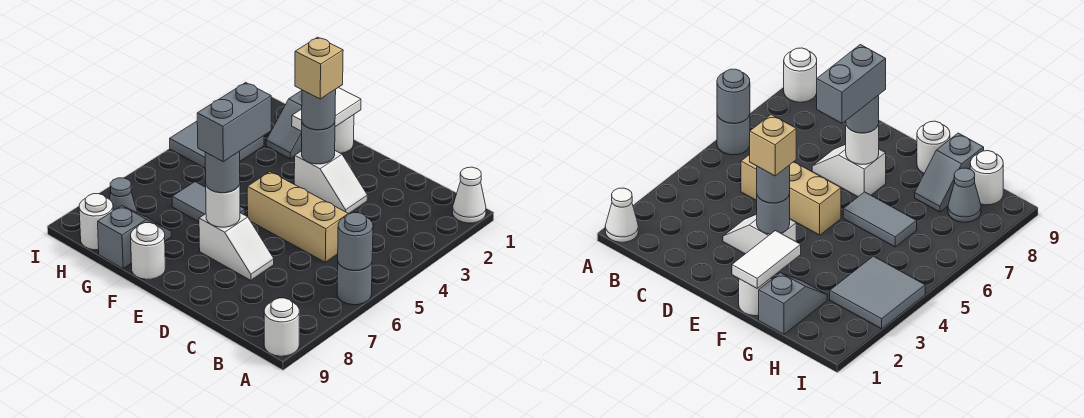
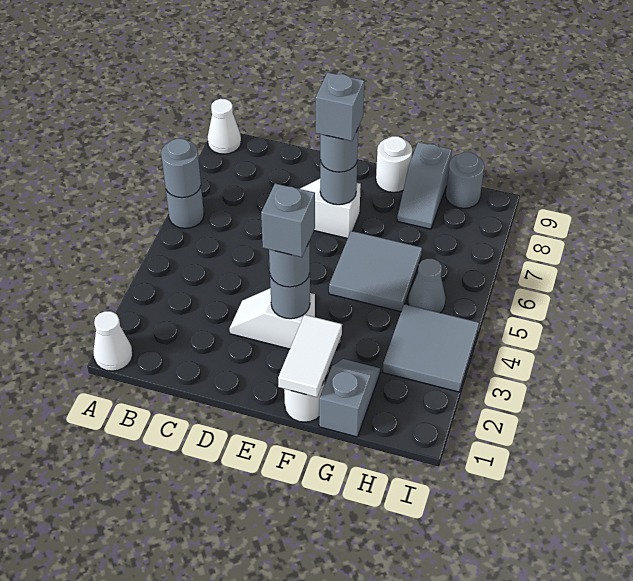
white round brick A9 level 1 -> white cone A9 level 1
tan brick C5:E5 level 1 -> none
tan brick E3 level 4 -> grey brick E3 level 4
grey brick E6:E7 level 4 -> grey brick E7 level 4
white round brick E7 level 2 -> grey round brick E7 level 2
grey tile F6:G6 level 1 -> grey tile F5:G6 level 1
grey cone H8 level 1 -> grey cone H5 level 1
white round brick H9 level 1 -> grey round brick H9 level 1

